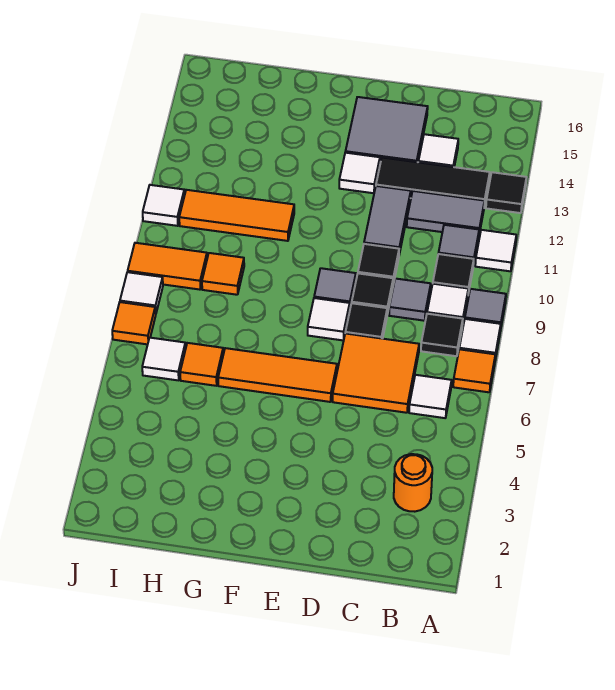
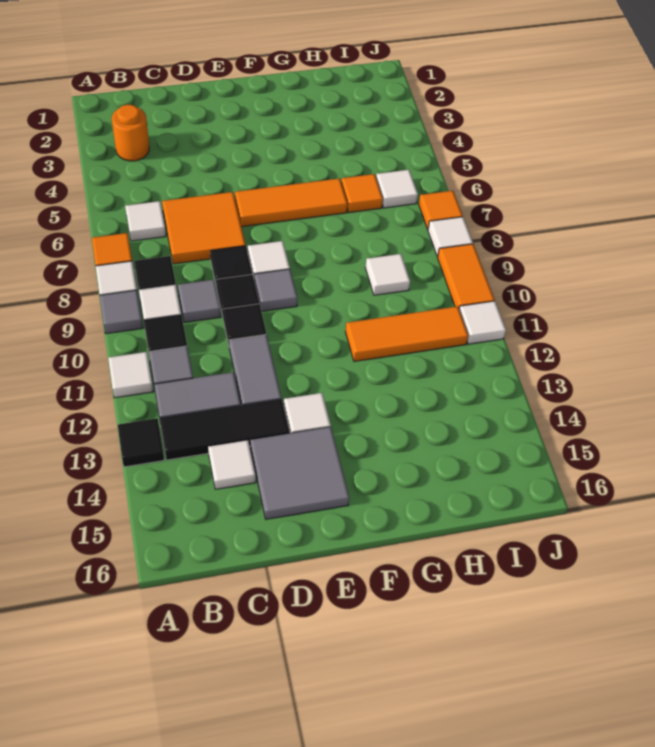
orange tile H9 level 1 -> white tile H9 level 1
orange tile I9:J9 level 1 -> orange tile J9:J10 level 1

